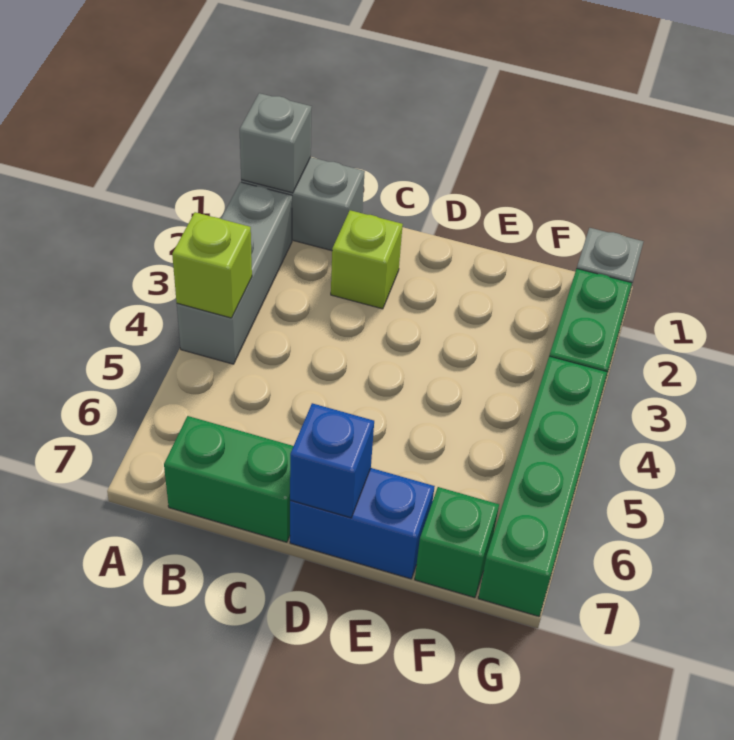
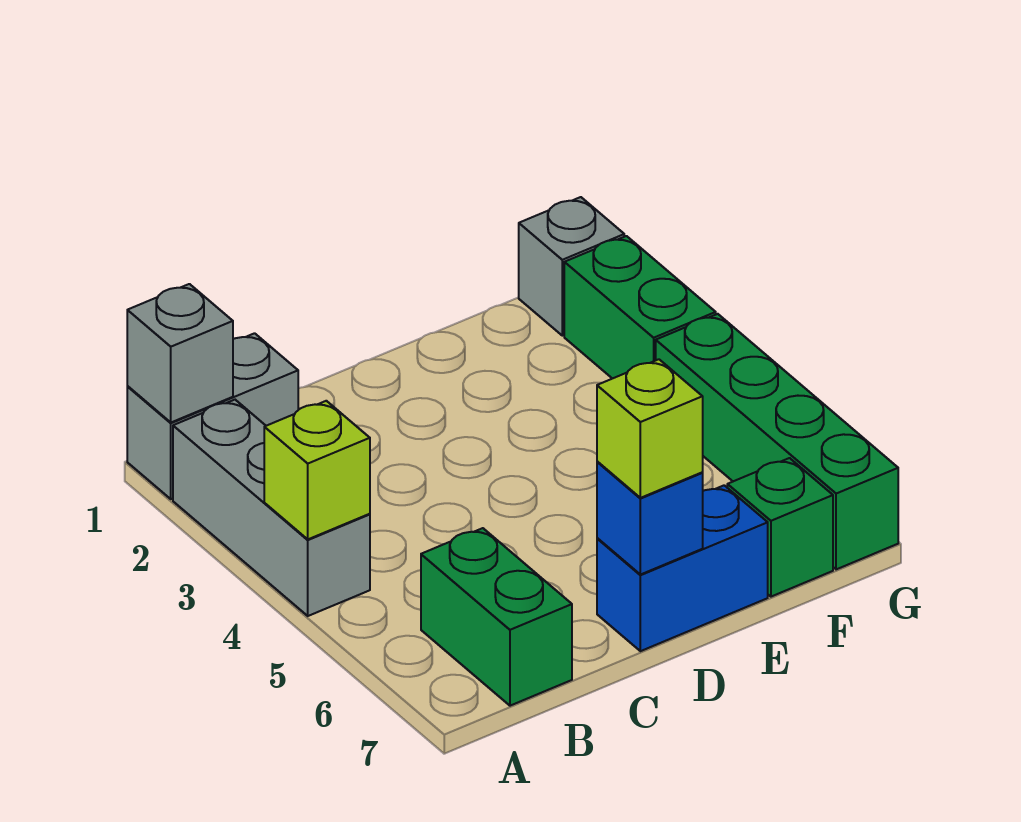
green brick B7:C7 level 1 -> green brick B6:B7 level 1
lime brick C2 level 1 -> lime brick D7 level 3

